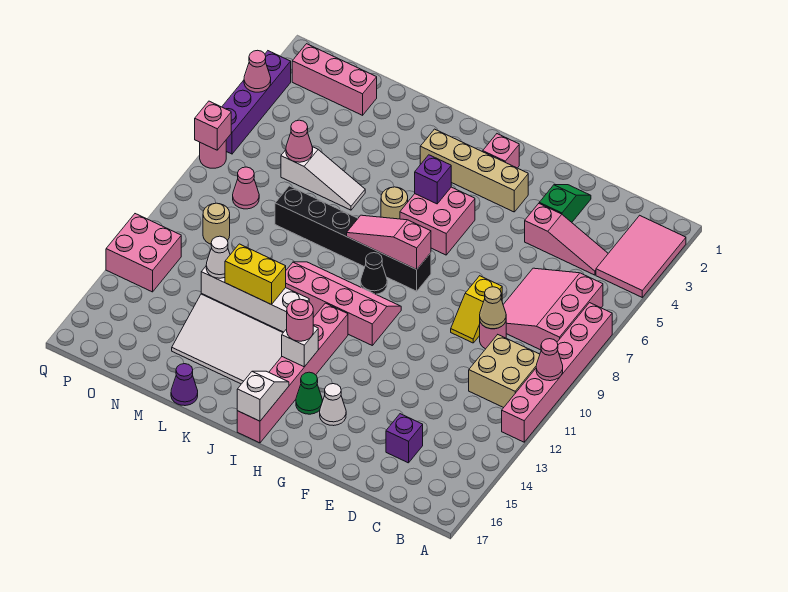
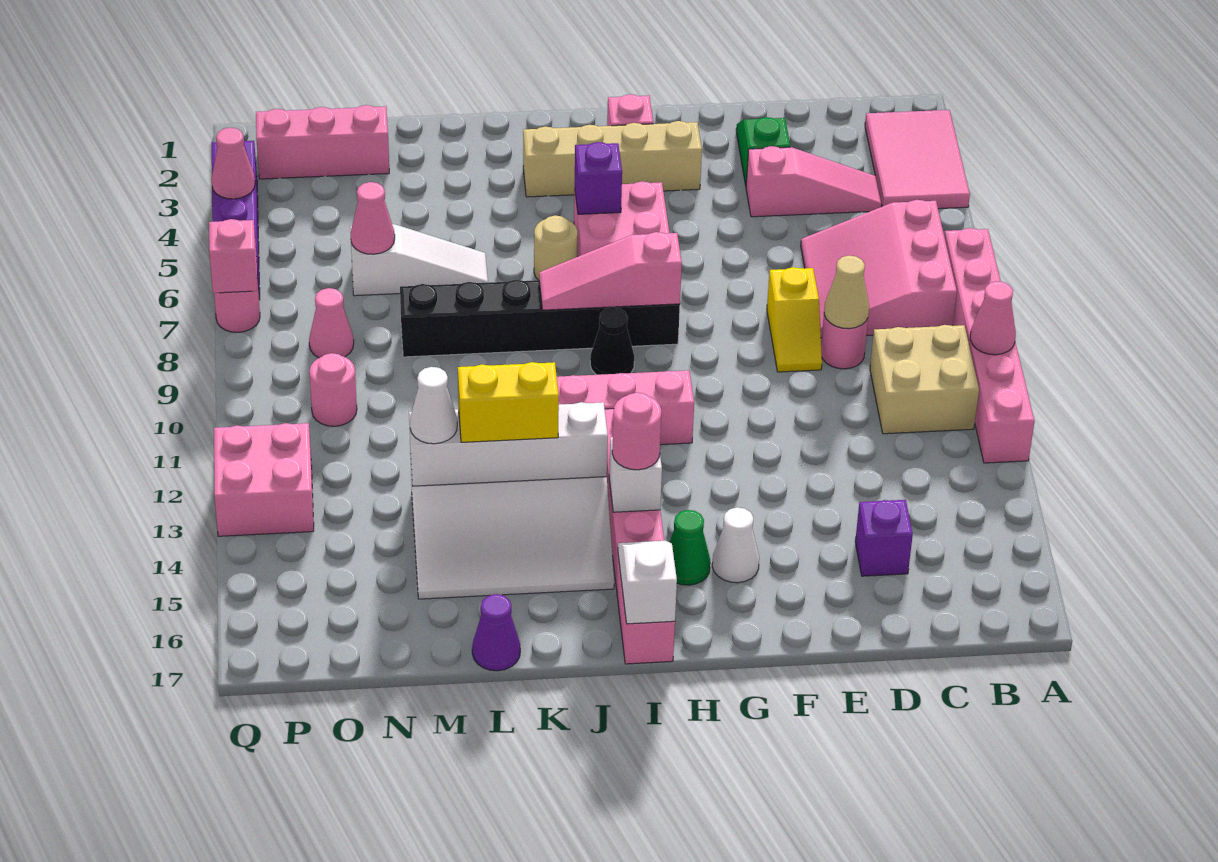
tan round brick O10 level 1 -> pink round brick O10 level 1

